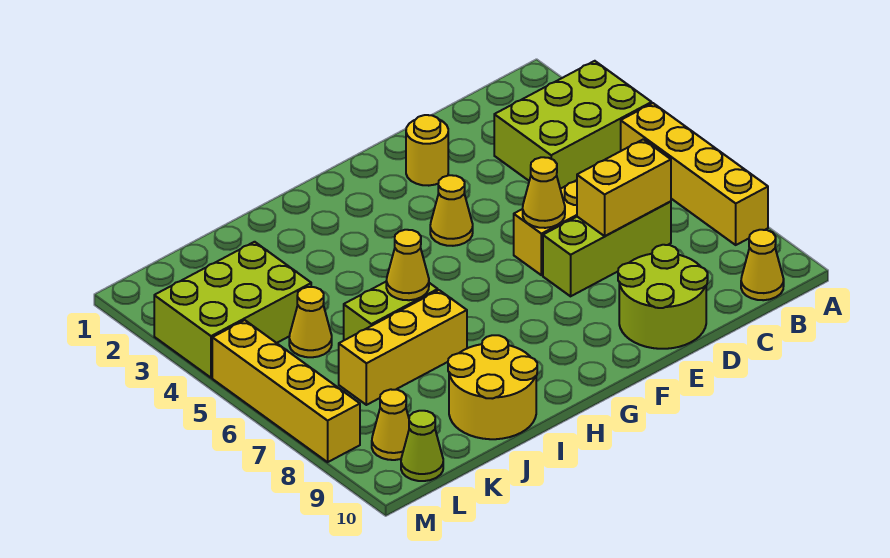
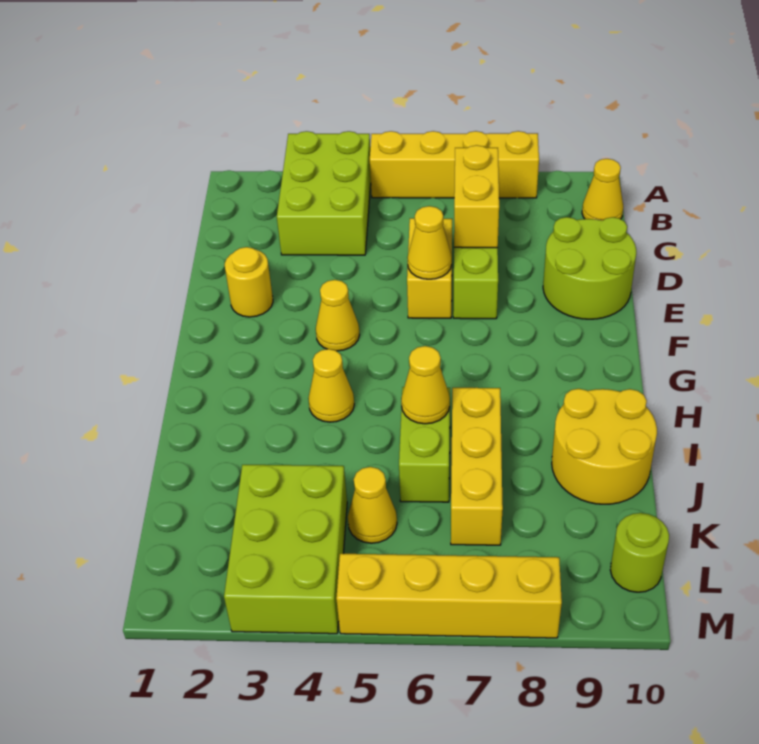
yellow cone L9 level 1 -> yellow cone H4 level 1
lime cone L10 level 1 -> lime round brick L10 level 1

